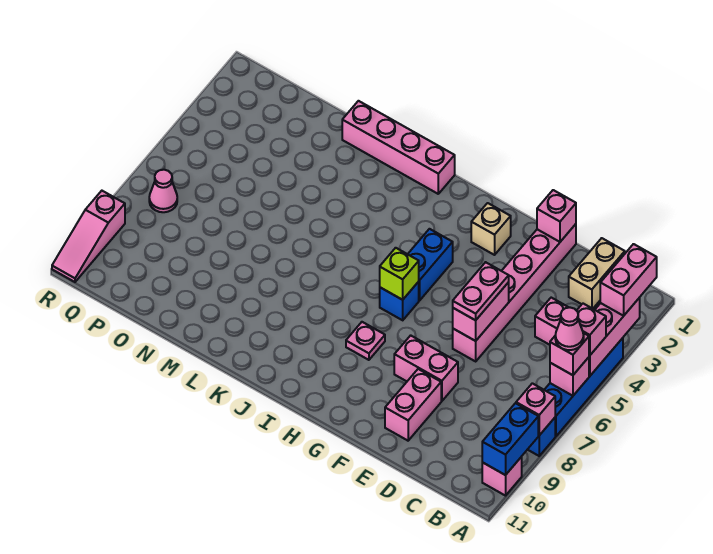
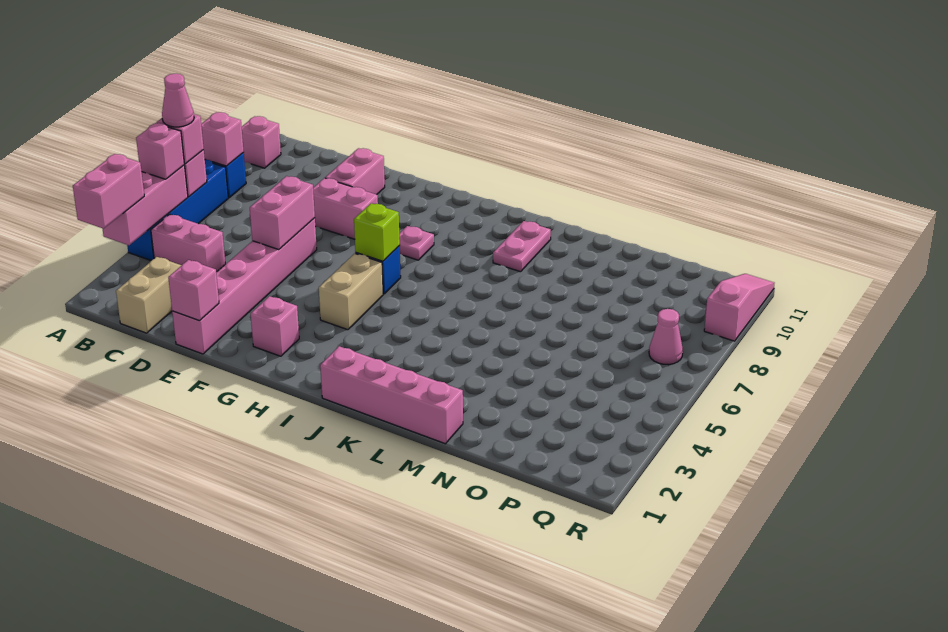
blue brick A9:A10 level 2 -> none
pink plate E5:E6 level 3 -> pink plate K9:K10 level 1
tan brick G2 level 1 -> pink brick G2 level 1
blue brick H4:H5 level 1 -> tan brick H4:H5 level 1

